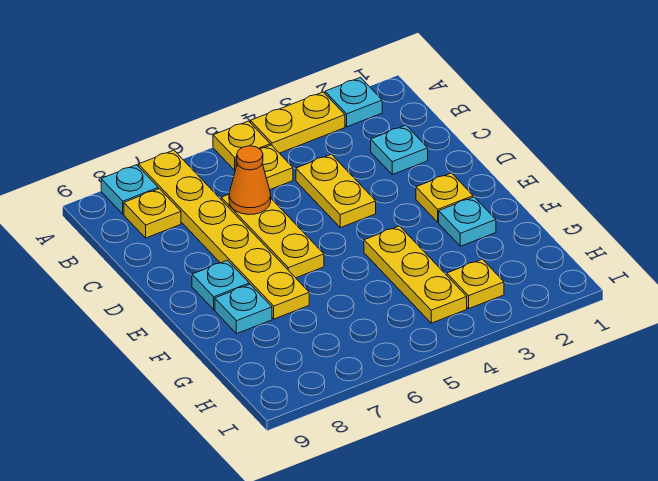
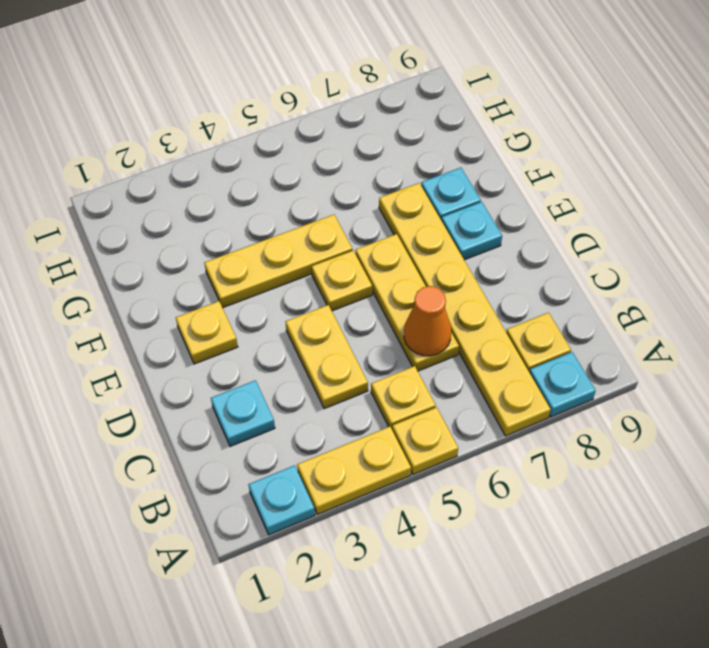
cyan plate F2 level 1 -> none
yellow plate F4:H4 level 1 -> yellow plate F3:F5 level 1
yellow plate H3 level 1 -> yellow plate E5 level 1

